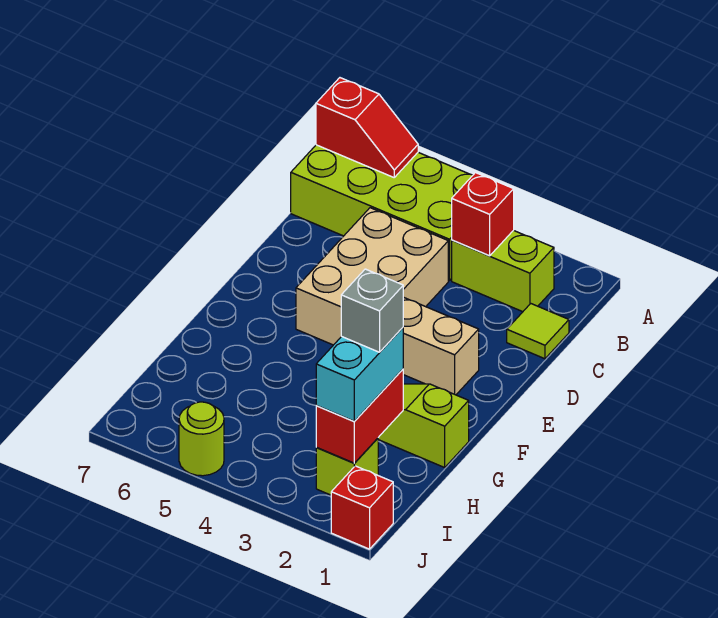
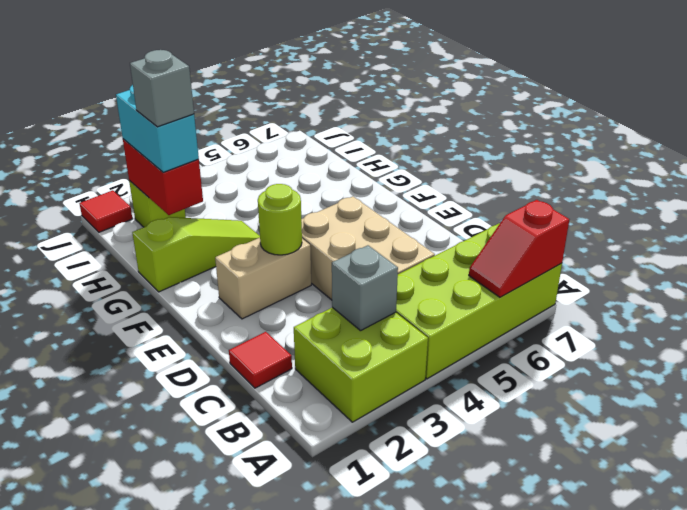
lime brick B2:B3 level 1 -> lime brick A2:B3 level 1
red brick B3 level 2 -> grey brick B3 level 2
lime tile C1 level 1 -> red tile C1 level 1
red brick J1 level 1 -> red tile J1 level 1
lime round brick J5 level 1 -> lime round brick E3 level 2

